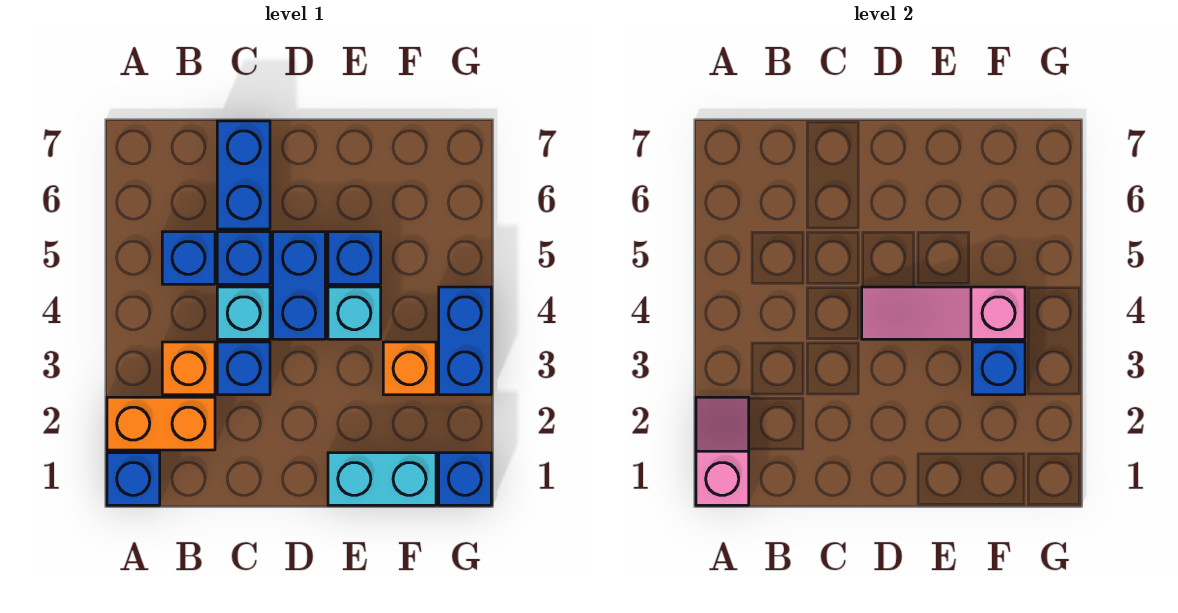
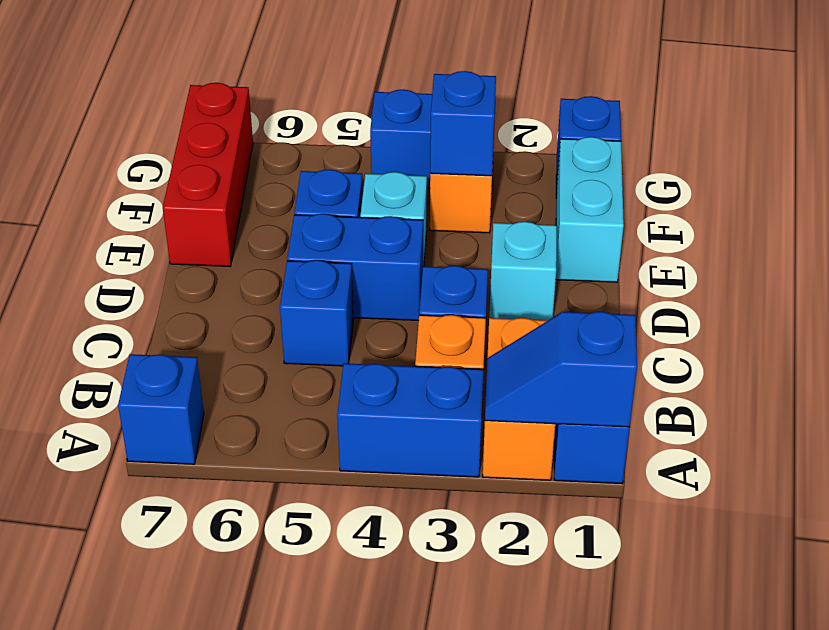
pink slope A1:A2 level 2 top 1 -> blue slope A1:A2 level 2 top 1
blue brick B5 level 1 -> blue brick A7 level 1
cyan brick C4 level 1 -> cyan brick D2 level 1
blue brick C6:C7 level 1 -> blue brick A3:A4 level 1
pink slope D4:F4 level 2 top F -> none
none -> red brick E7:G7 level 1

